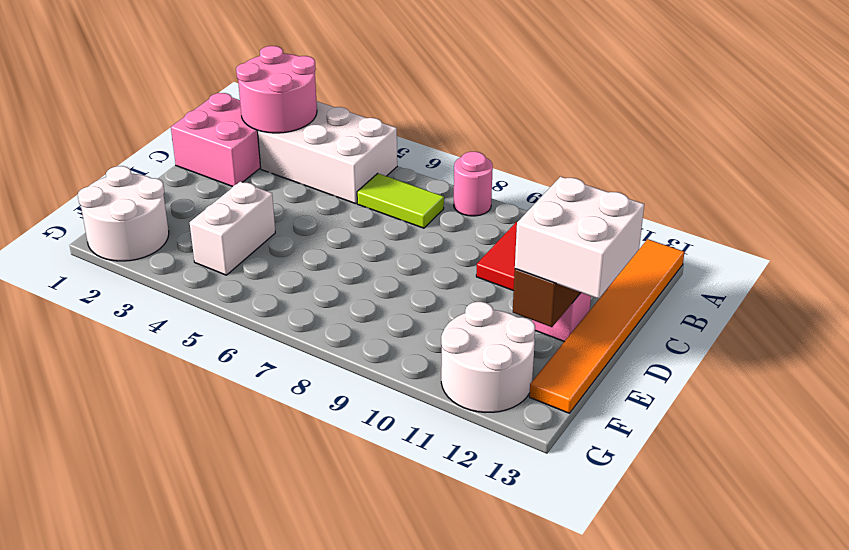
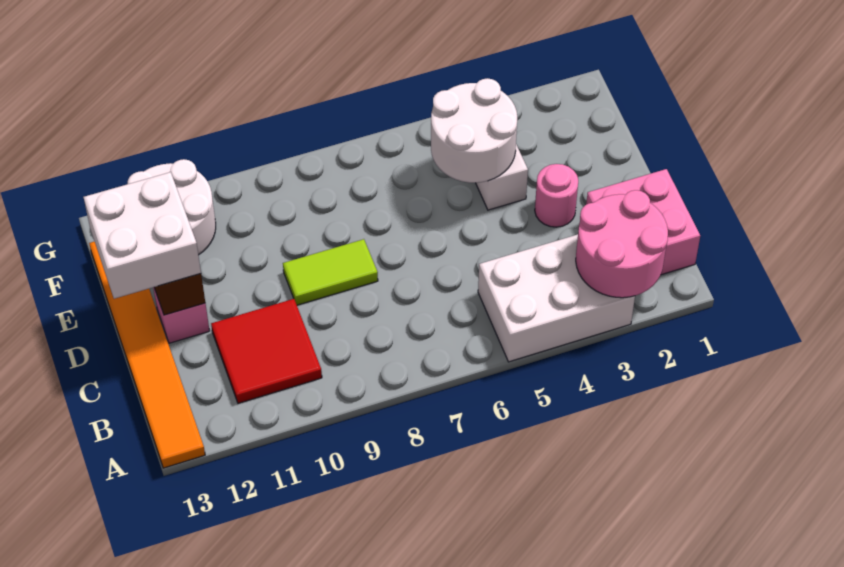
pink round brick A8 level 1 -> pink round brick D3 level 1
lime tile B6:B7 level 1 -> lime tile D8:D9 level 1
white round brick F1:G2 level 1 -> white round brick E4:F5 level 2

